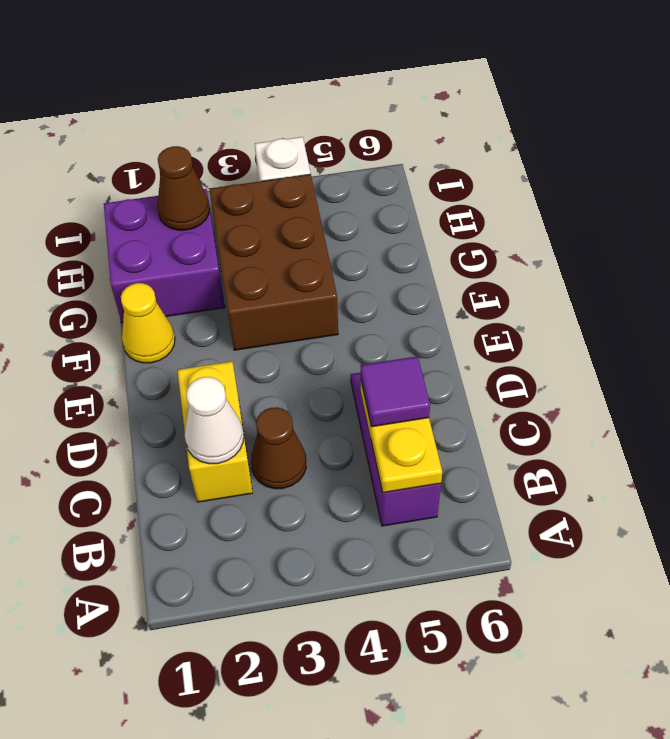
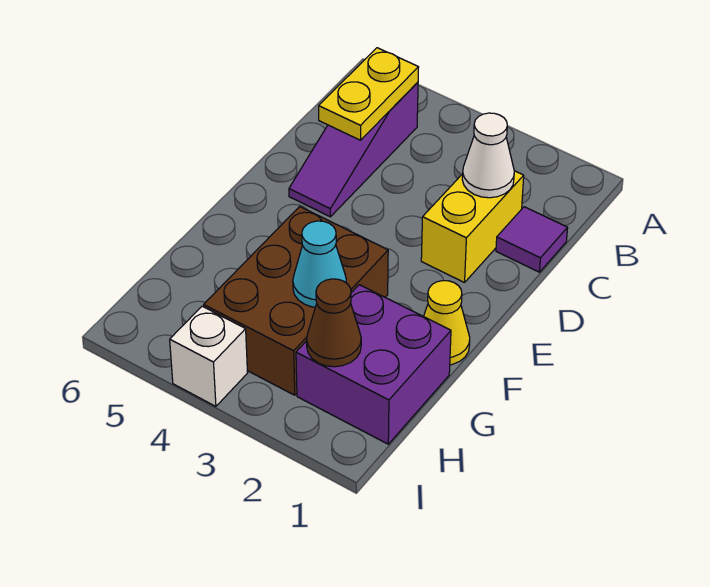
brown cone C3 level 1 -> none
purple tile C5 level 3 -> purple tile C1 level 1
none -> cyan cone G3 level 2

